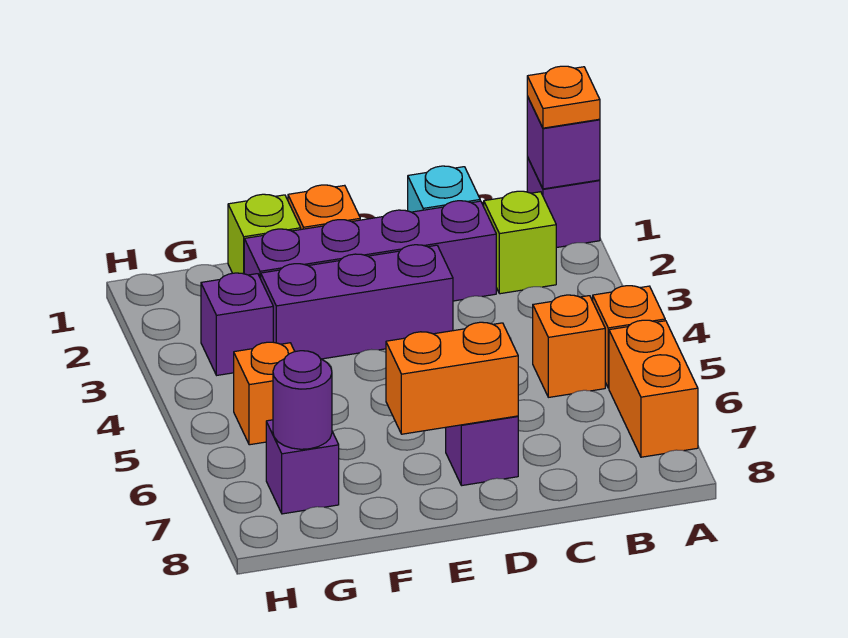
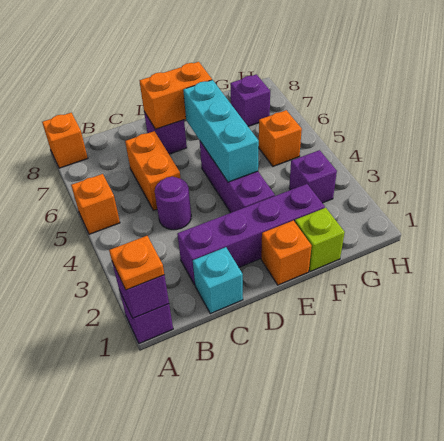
orange brick A6:A7 level 1 -> orange brick C5:C6 level 1
lime brick B2 level 1 -> none
orange brick B5 level 1 -> orange brick A8 level 1
purple brick D3:F3 level 1 -> purple brick E3:E5 level 1
none -> cyan brick E4:E6 level 2
purple round brick G7 level 2 -> purple round brick C4 level 1

